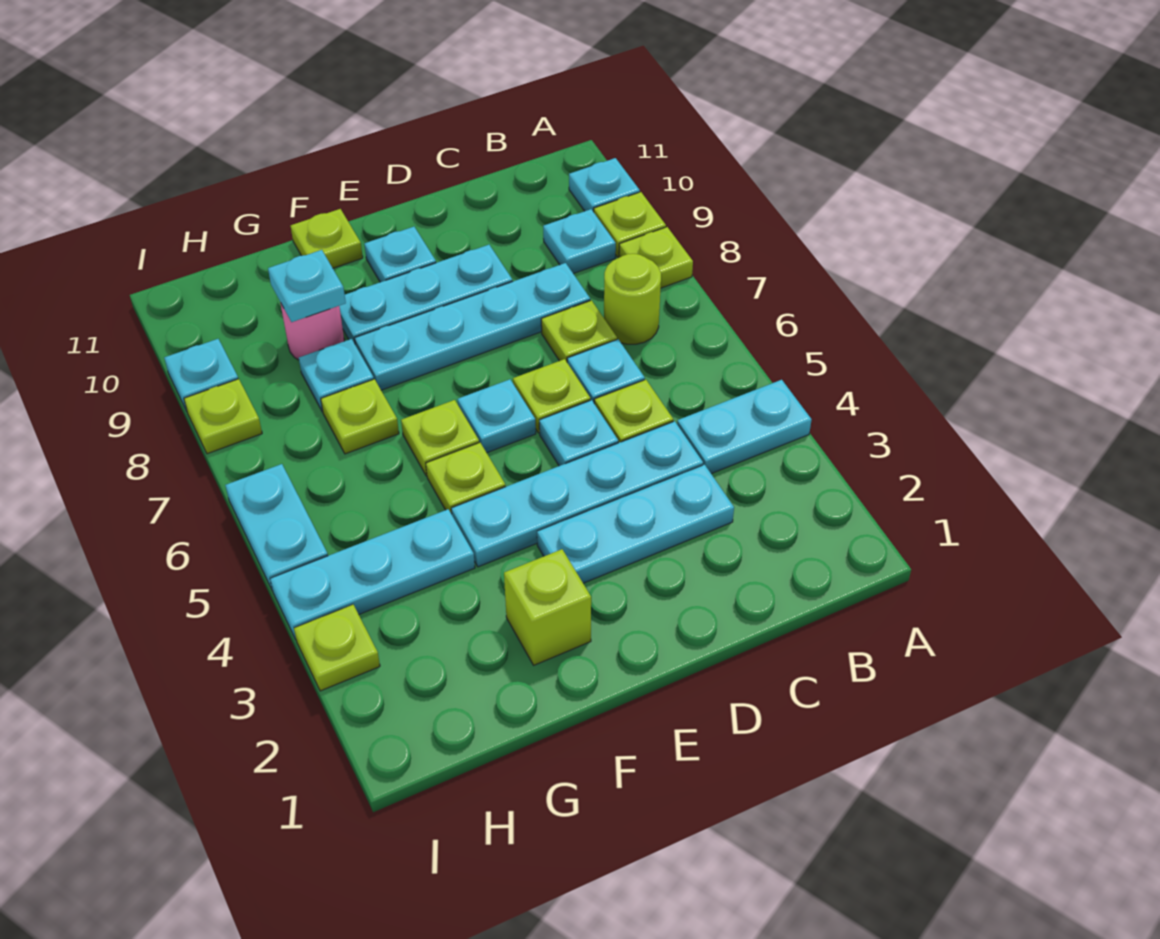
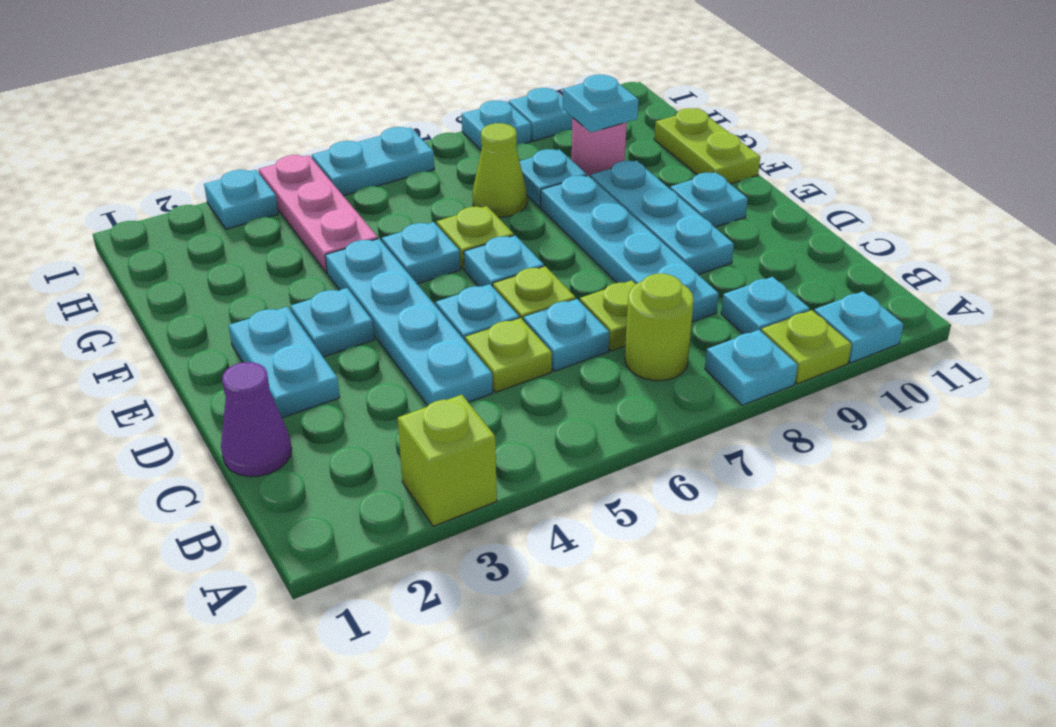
cyan plate A4:B4 level 1 -> cyan plate D2:E2 level 1
lime plate A8 level 1 -> cyan plate A8 level 1
none -> purple cone C1 level 1
cyan plate C3:E3 level 1 -> cyan plate E3 level 1
lime brick F2 level 1 -> lime brick A3 level 1
lime plate F5 level 1 -> cyan plate F5 level 1
lime plate F11 level 1 -> lime plate F11:G11 level 1
cyan plate G4:I4 level 1 -> pink plate G4:I4 level 1
lime plate G7 level 1 -> lime cone G7 level 1
lime plate I3 level 1 -> cyan plate I3 level 1
lime plate I8 level 1 -> cyan plate I8 level 1

